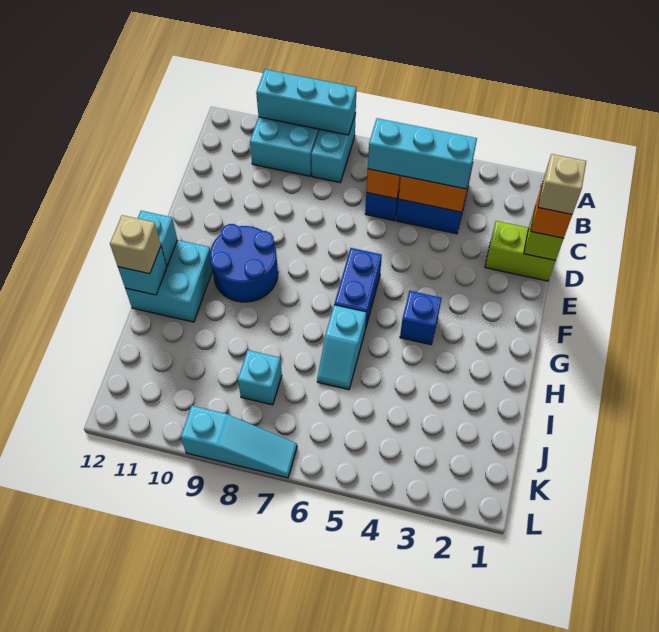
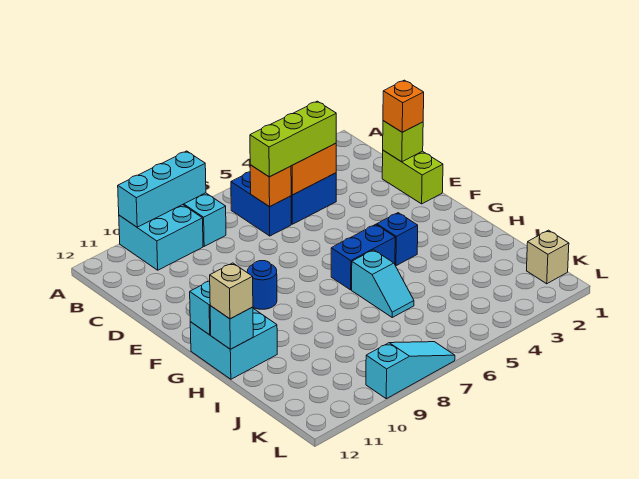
cyan brick C4:C6 level 3 -> lime brick C4:C6 level 3
lime brick D1:D2 level 1 -> lime brick D1:E1 level 1
tan brick D1 level 4 -> tan brick K1 level 1
blue brick F6:G6 level 1 -> blue brick G5:G6 level 1
blue round brick F9:G10 level 1 -> blue round brick F9 level 1
cyan brick J8 level 1 -> none

